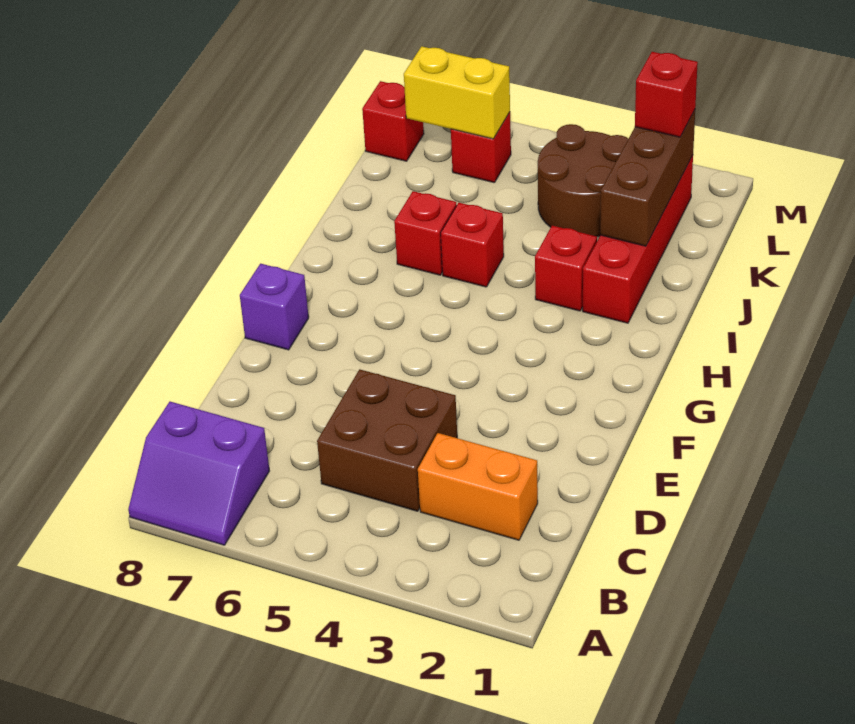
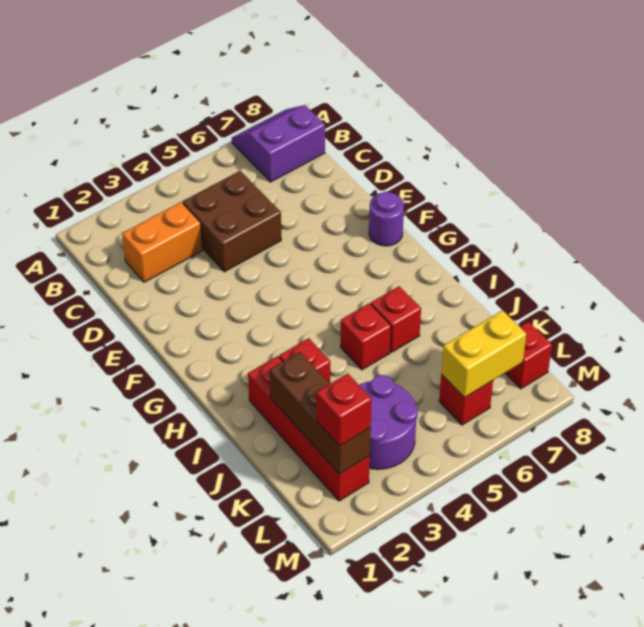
purple brick F8 level 1 -> purple round brick F8 level 1
brown round brick K3:L4 level 1 -> purple round brick K3:L4 level 1

